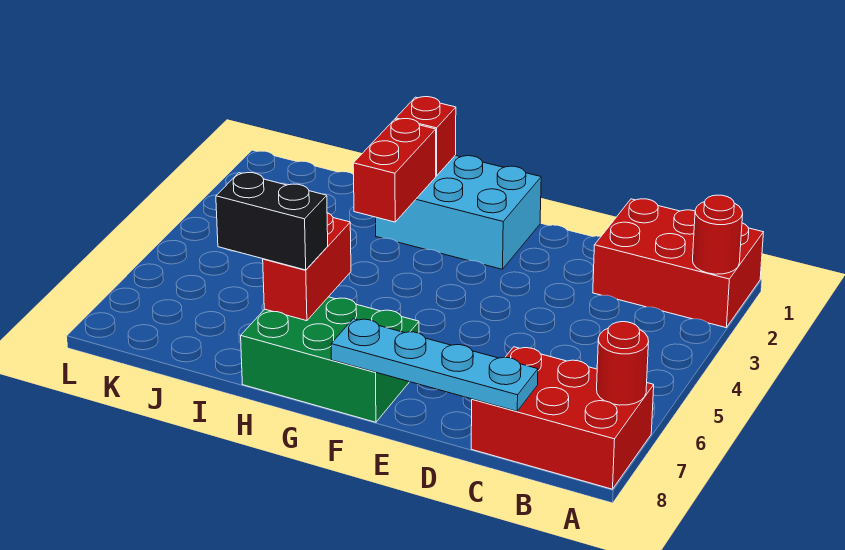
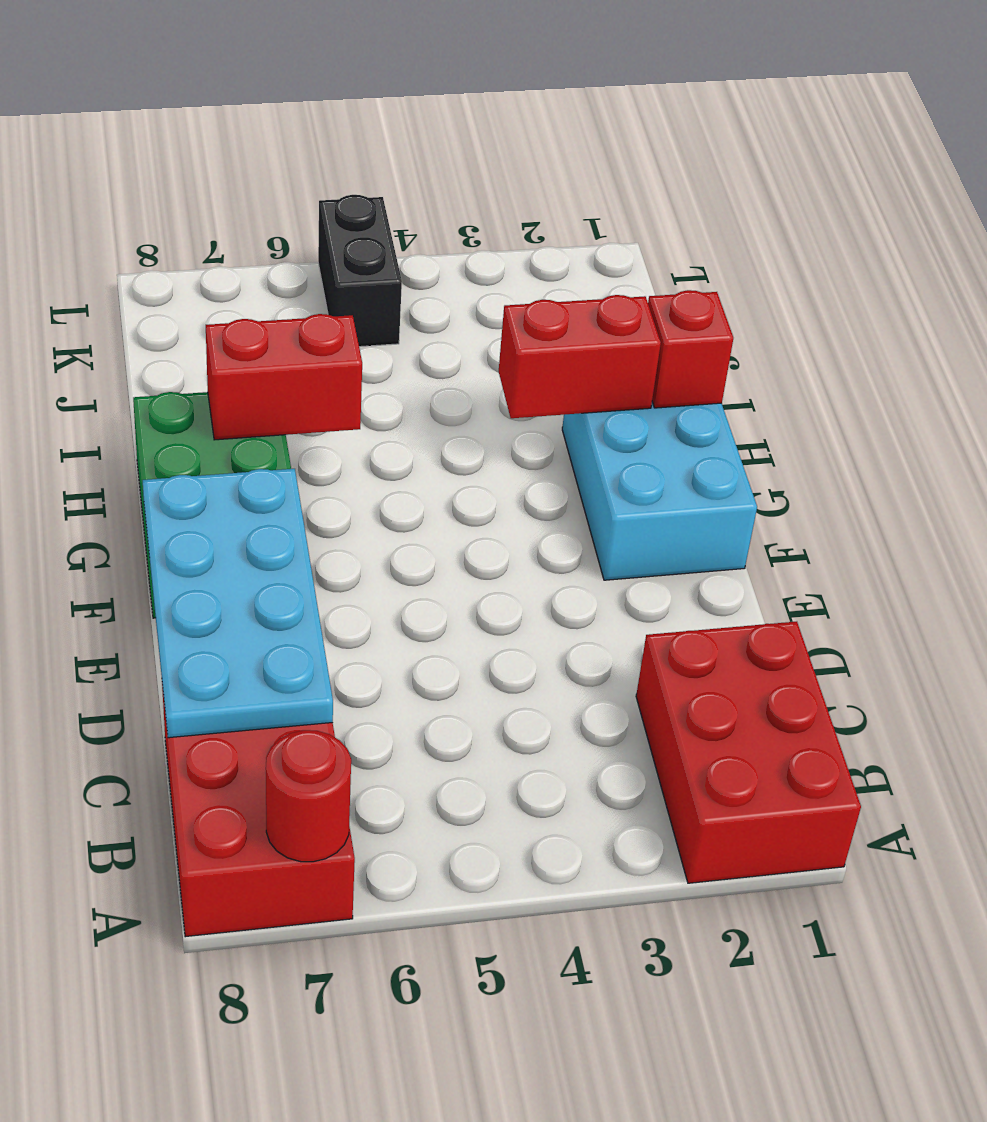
red round brick A2 level 2 -> none
cyan plate C8:F8 level 2 -> cyan plate C7:F8 level 2
black brick H7:I7 level 3 -> black brick K5:L5 level 1

